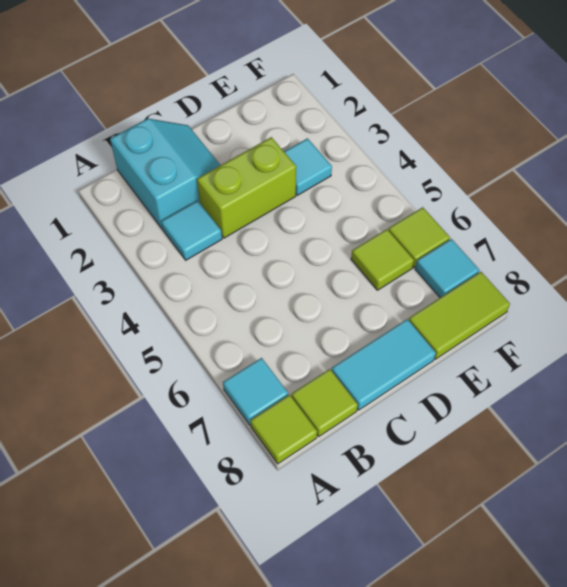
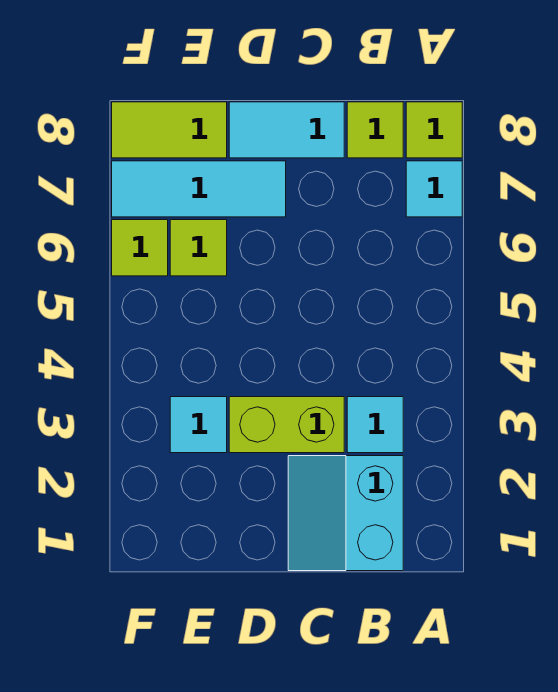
cyan tile F7 level 1 -> cyan tile D7:F7 level 1

